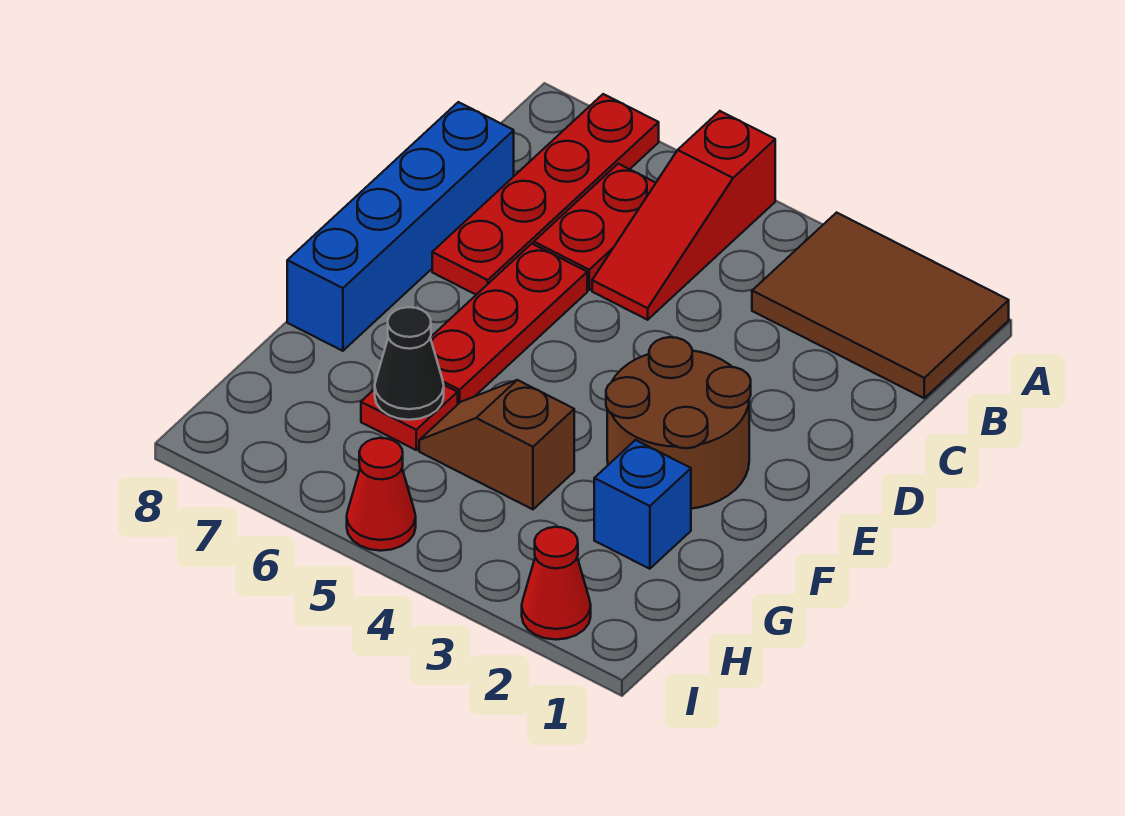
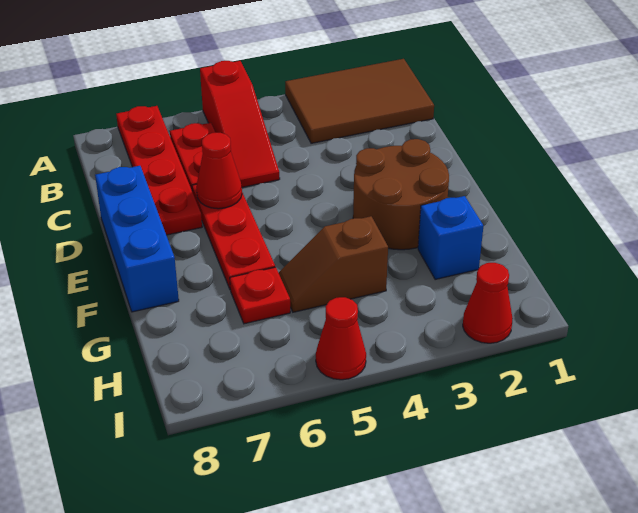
blue brick C8:F8 level 1 -> blue brick D8:F8 level 1
none -> red cone D6 level 2
black cone G6 level 2 -> none

